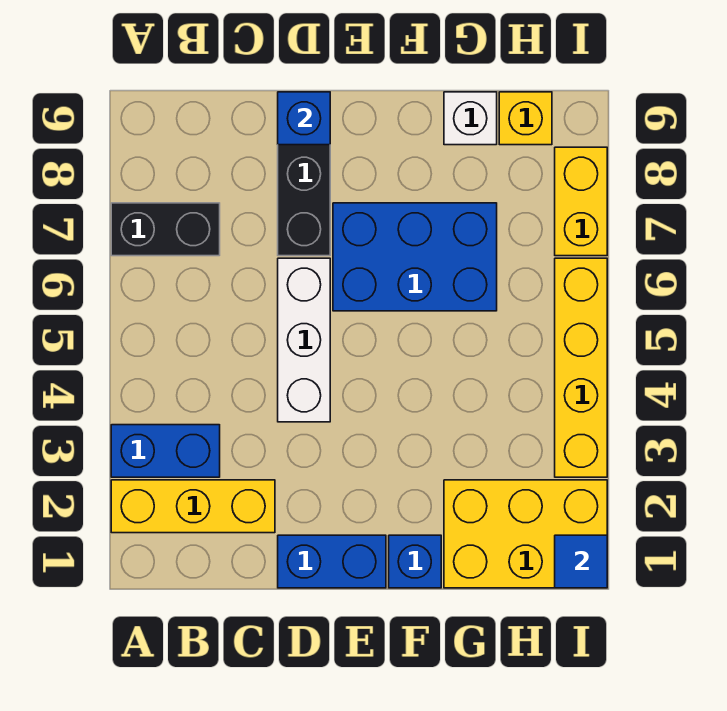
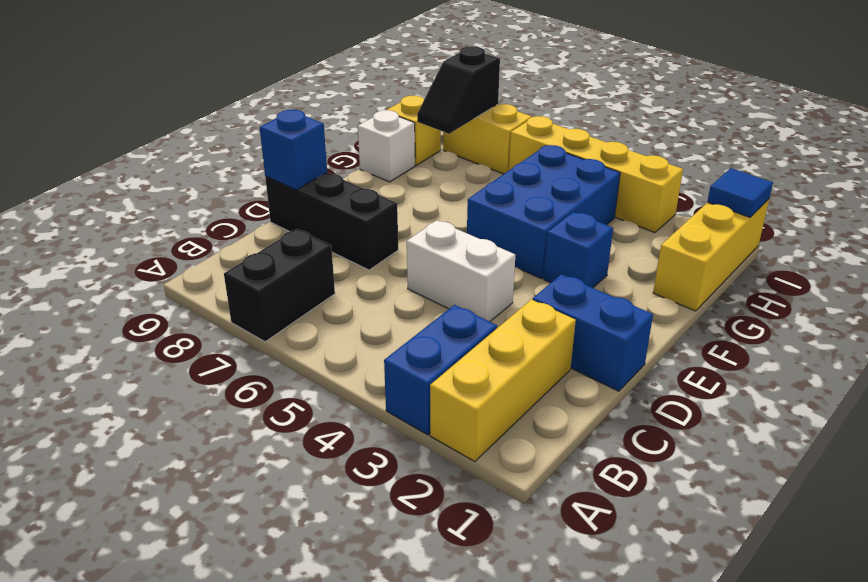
blue brick D1:E1 level 1 -> blue brick D1:D2 level 1
white brick D4:D6 level 1 -> white brick D4:D5 level 1
blue brick E6:G7 level 1 -> blue brick F4:H5 level 1
blue brick F1 level 1 -> blue brick F3 level 1
yellow brick G1:I2 level 1 -> yellow brick G1:I1 level 1
none -> black slope H8:I8 level 2 top I

